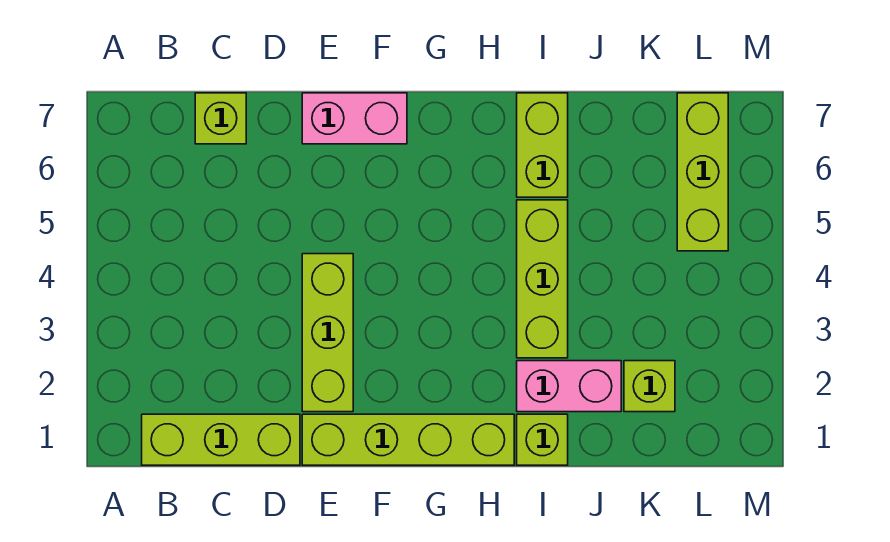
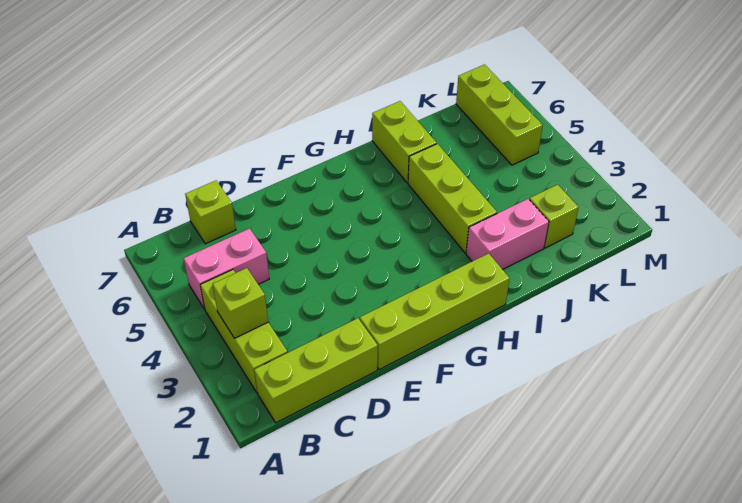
lime brick E2:E4 level 1 -> lime brick B2:B4 level 1
pink brick E7:F7 level 1 -> pink brick B5:C5 level 1
lime brick I1 level 1 -> lime brick B3 level 2

